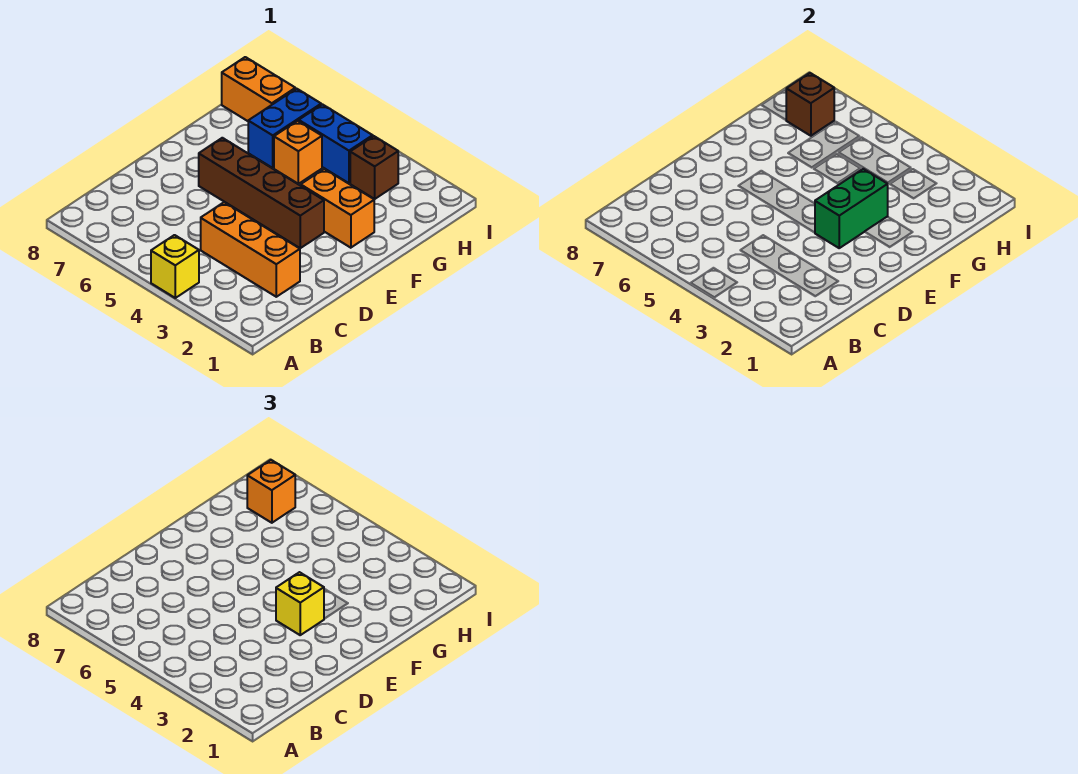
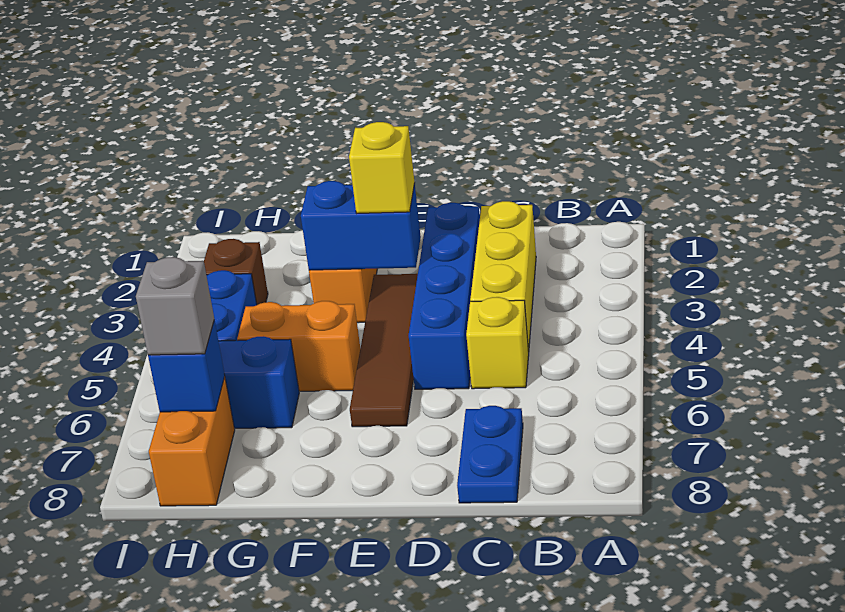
yellow brick A4 level 1 -> yellow brick C5 level 1
orange brick C2:C4 level 1 -> yellow brick C2:C4 level 1
none -> blue plate C7:C8 level 1
none -> blue brick D2:D5 level 1
brown brick E3:E6 level 1 -> brown tile E3:E6 level 1
green brick E3:F3 level 2 -> blue brick E3:F3 level 2
orange brick G5 level 1 -> orange brick F5:G5 level 1
brown brick H7 level 2 -> blue brick H7 level 2
orange brick H7 level 3 -> grey brick H7 level 3

